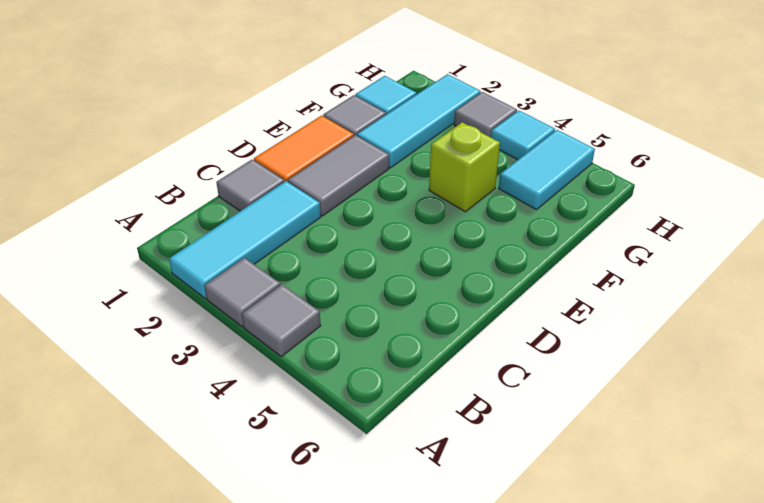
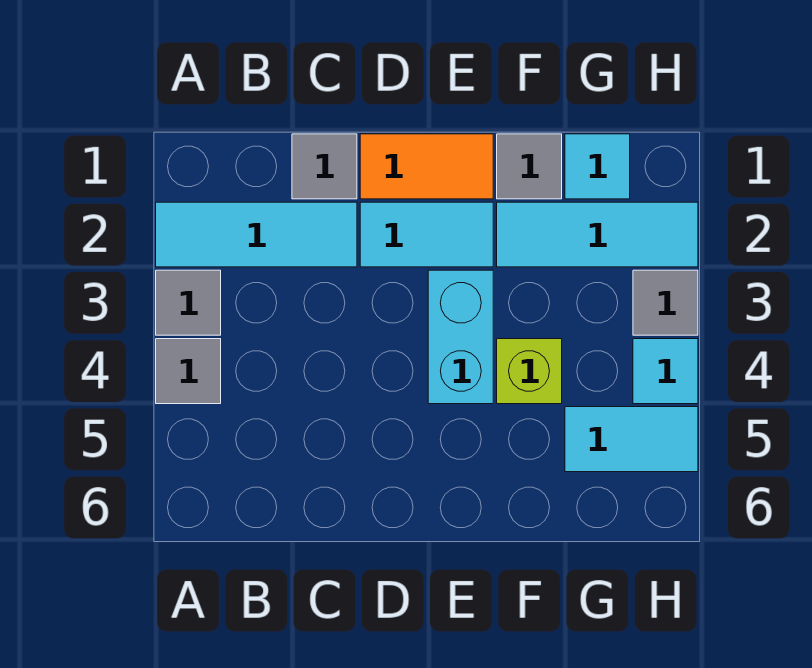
grey tile D2:E2 level 1 -> cyan tile D2:E2 level 1
none -> cyan brick E3:E4 level 1

